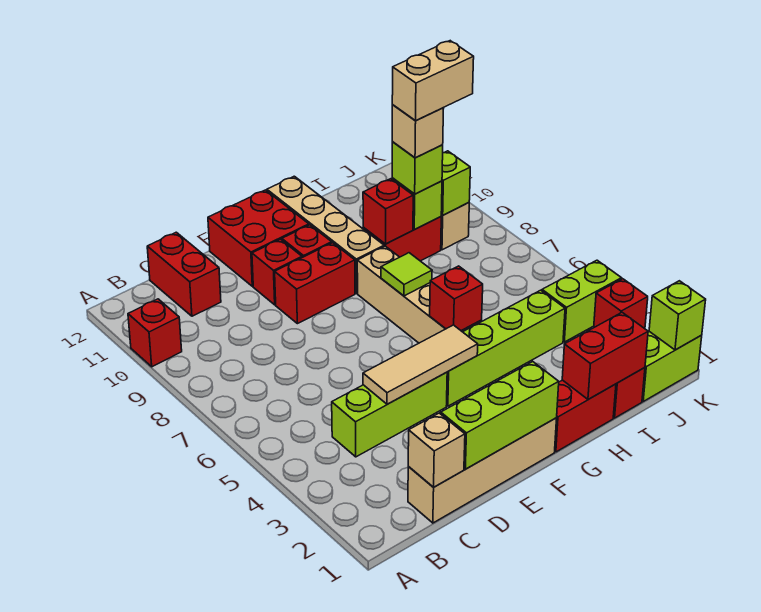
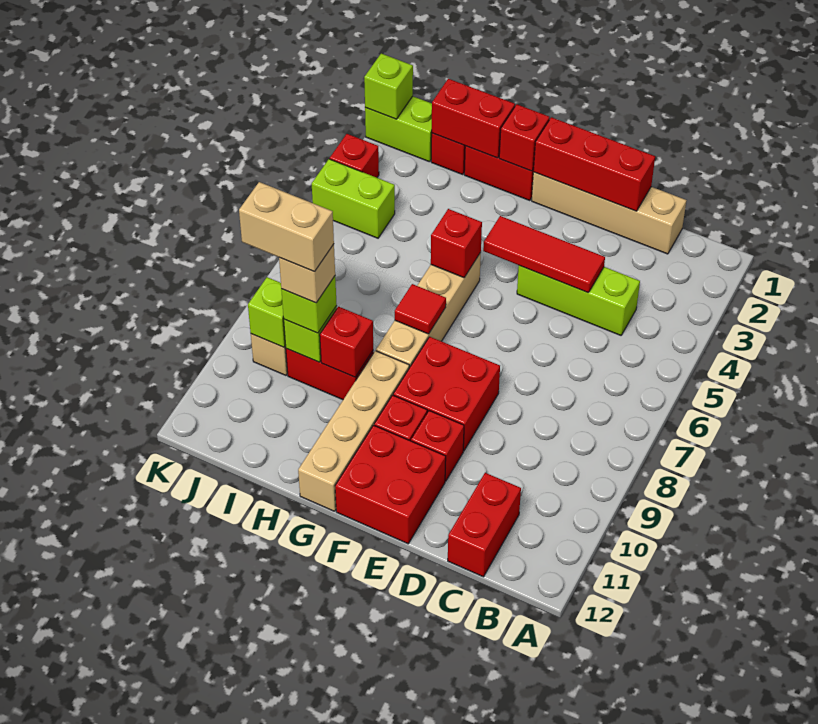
red brick A10 level 1 -> red brick G1 level 2
tan brick C1 level 2 -> none
lime brick D1:F1 level 2 -> red brick D1:F1 level 2
tan tile D4:F4 level 2 -> red tile D4:F4 level 2
red brick E9:F9 level 1 -> red brick E8:F9 level 1
lime brick F4:I4 level 1 -> none
lime tile G7 level 2 -> red tile G7 level 2

